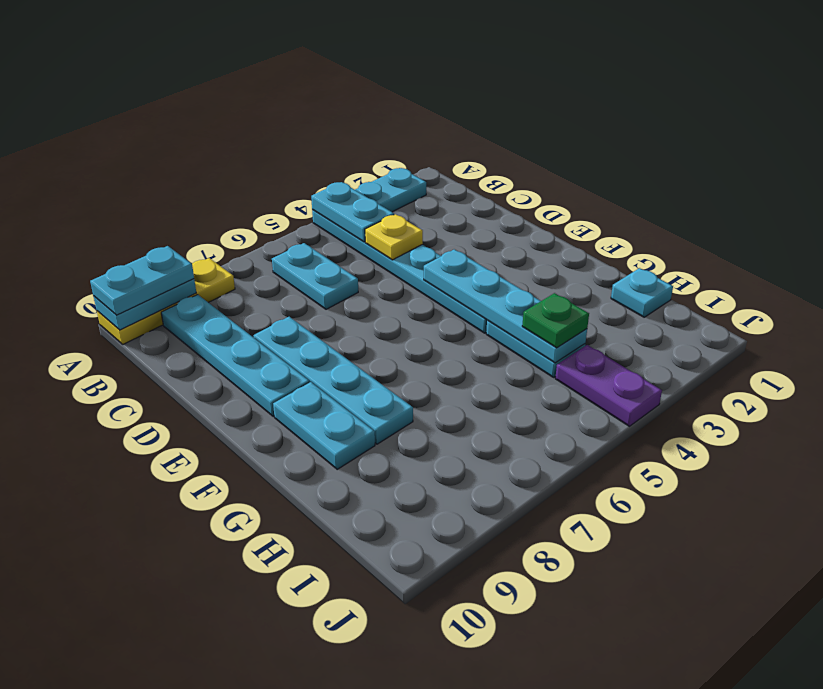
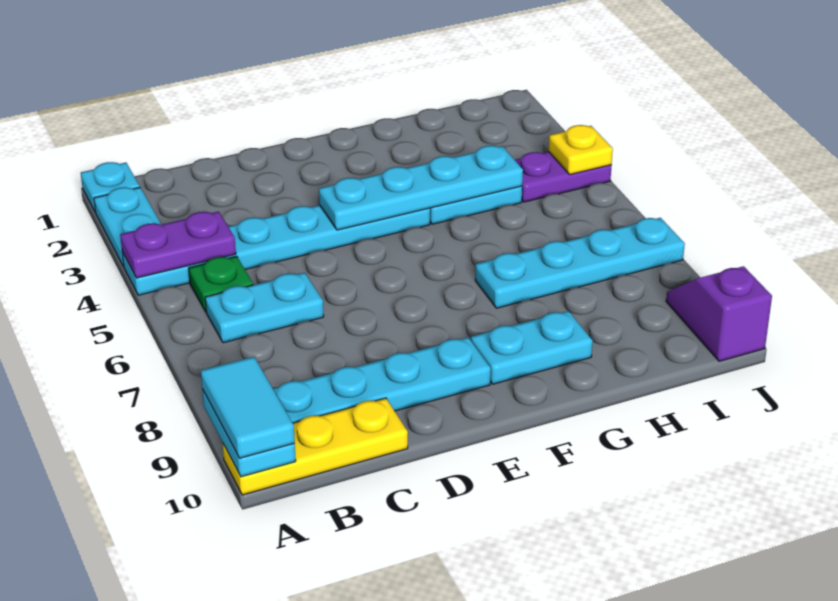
cyan plate A4:B4 level 2 -> purple plate A4:B4 level 2
yellow plate A8:A10 level 1 -> yellow plate A10:C10 level 1
cyan plate A9:A10 level 3 -> cyan tile A9:A10 level 3
yellow plate C4 level 2 -> yellow plate J4 level 2
cyan plate D8:G8 level 1 -> cyan plate G7:J7 level 1
cyan plate H1 level 1 -> cyan plate A1 level 1
green plate H4 level 3 -> green plate B5 level 1
none -> purple slope J9:J10 level 1 top 10

